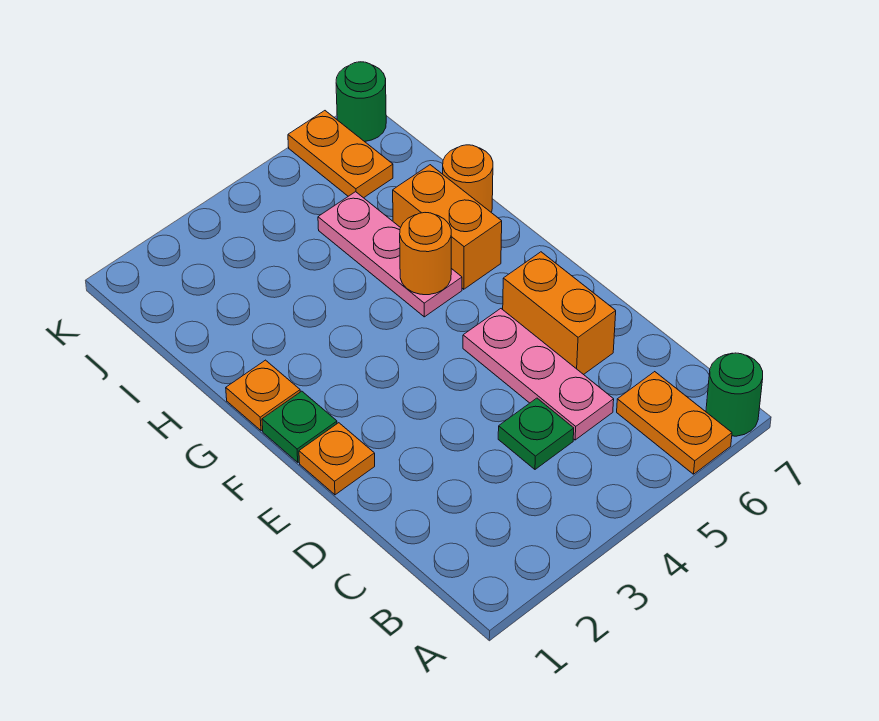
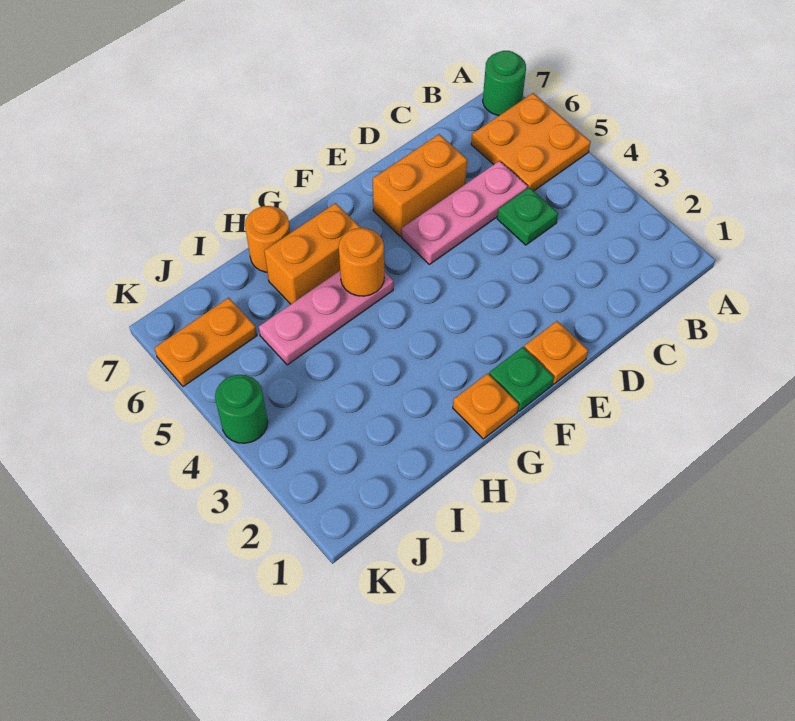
orange plate A6:B6 level 1 -> orange plate A5:B6 level 1
green round brick K7 level 1 -> green round brick K4 level 1

